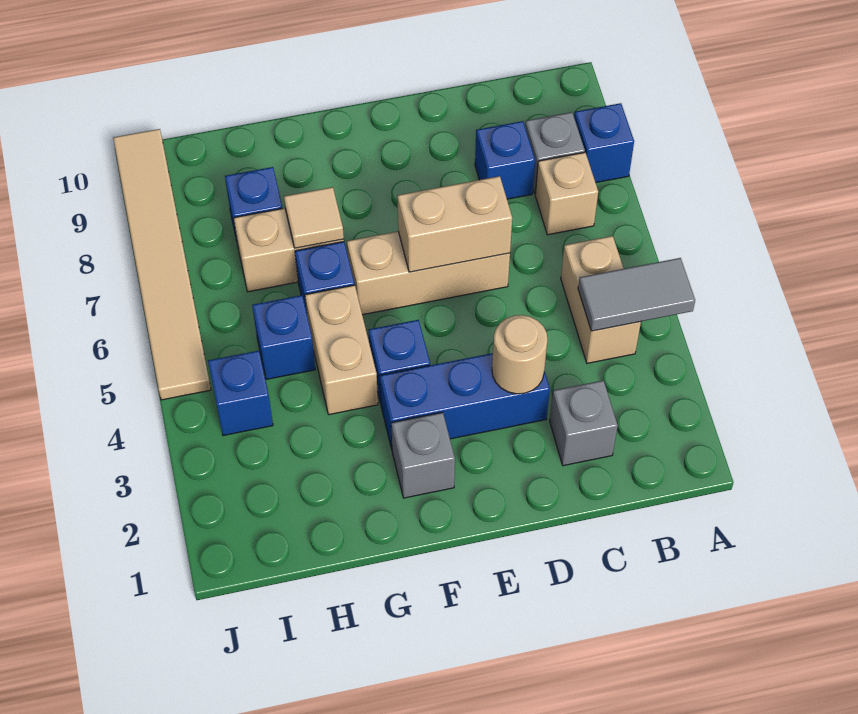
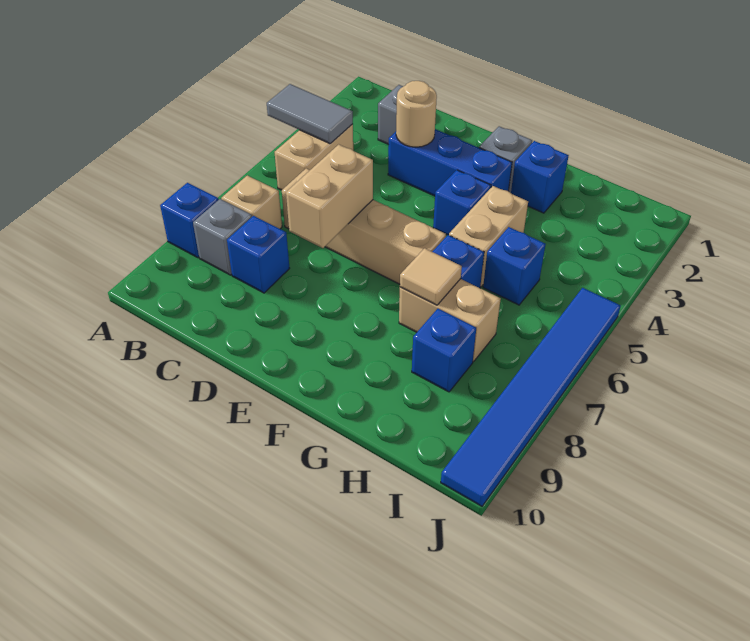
tan brick D6:F6 level 1 -> tan brick C6:F6 level 1
tan brick D6:E6 level 2 -> tan brick D6:D7 level 2
blue brick I4 level 1 -> blue brick G2 level 1
tan tile J5:J10 level 1 -> blue tile J5:J10 level 1

